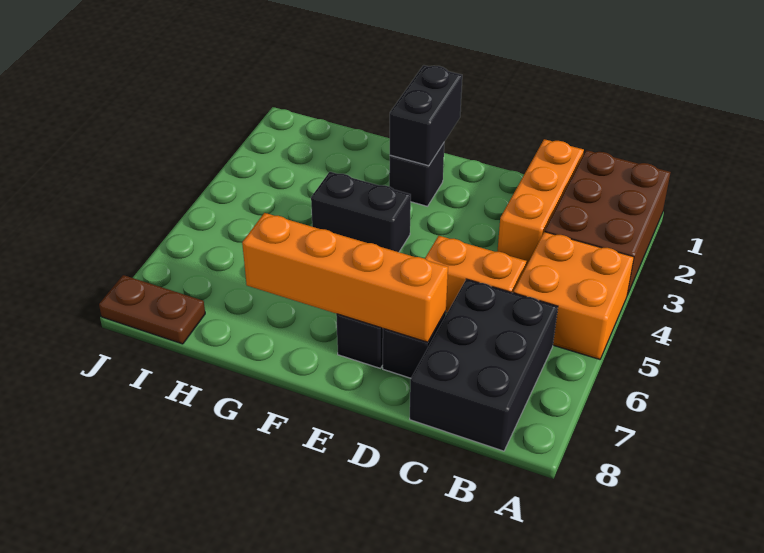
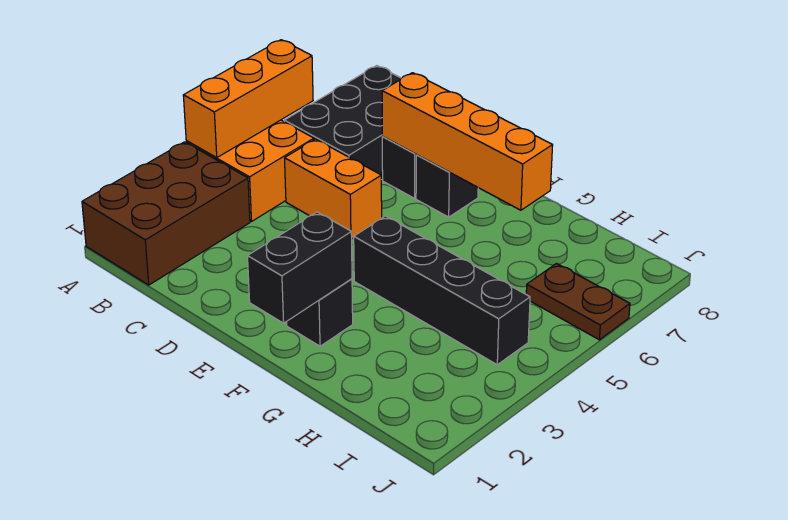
orange brick C1:C3 level 1 -> orange brick A4:A6 level 2
black brick F4:G4 level 1 -> black brick F4:I4 level 1
brown plate I8:J8 level 1 -> brown plate I6:J6 level 1

